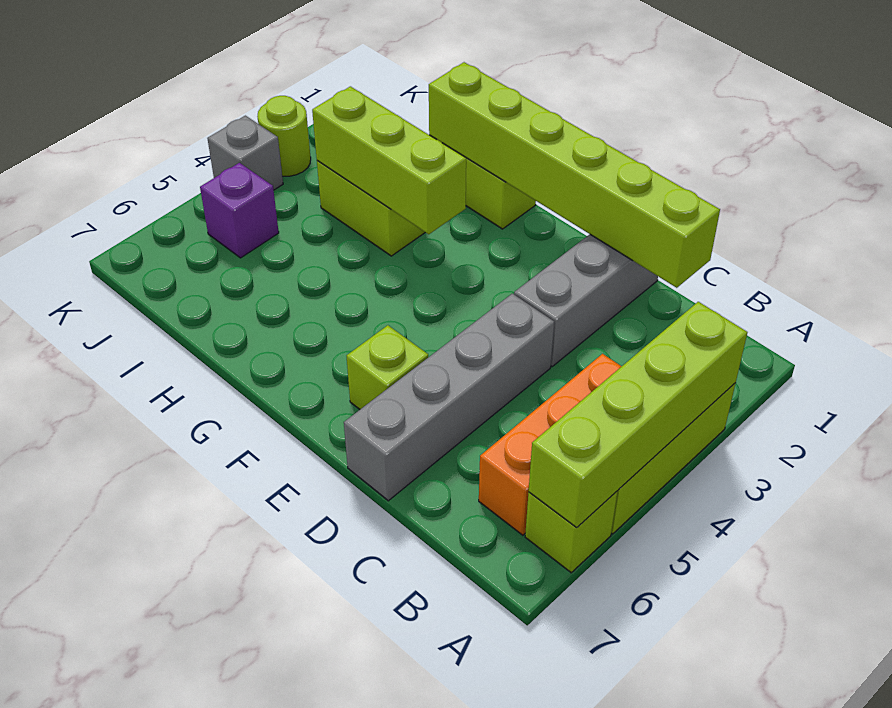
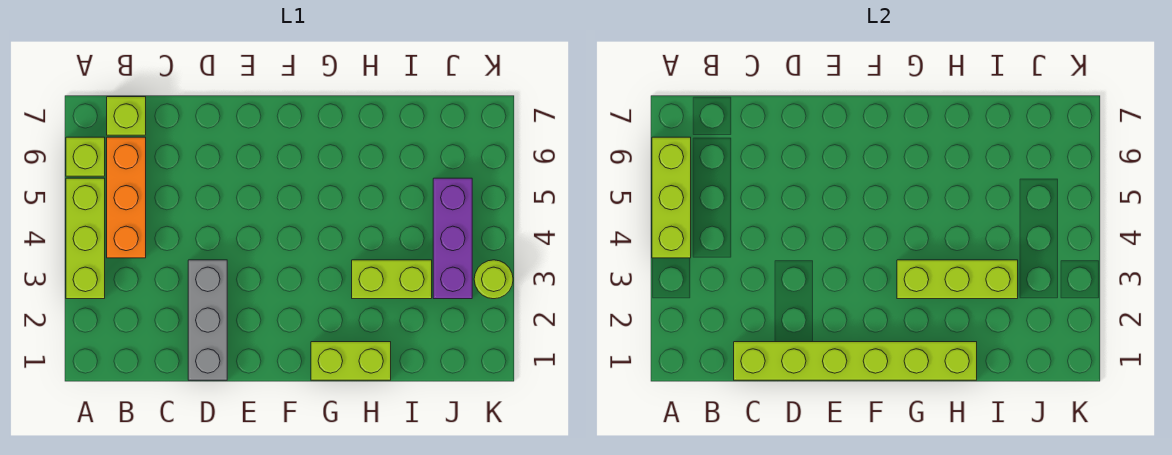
lime brick A3:A6 level 2 -> lime brick A4:A6 level 2
grey brick D4:D7 level 1 -> none
lime brick E6 level 1 -> lime brick B7 level 1
purple brick J5 level 1 -> purple brick J3:J5 level 1
grey brick K4 level 1 -> none

